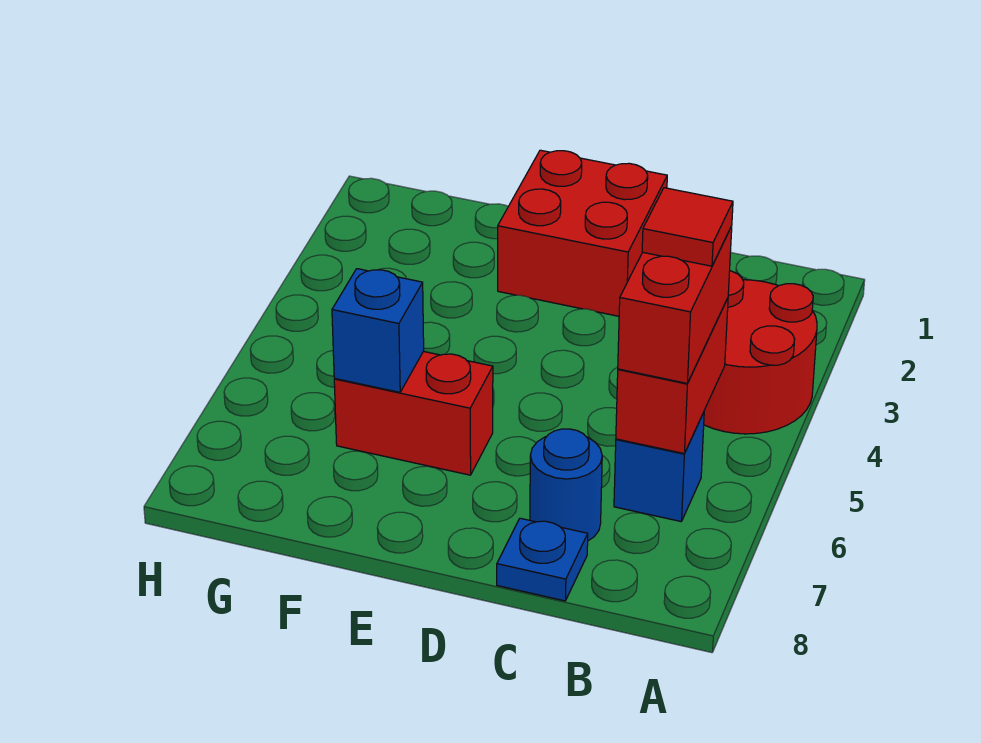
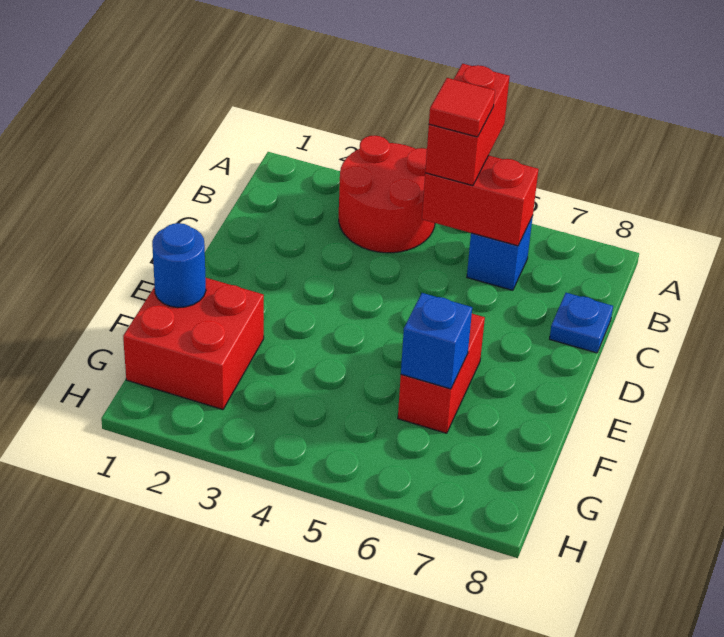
red brick B5:B6 level 3 -> red brick A5:B5 level 3
blue round brick C7 level 1 -> blue round brick F1 level 2
red brick D1:E2 level 1 -> red brick F1:G2 level 1

